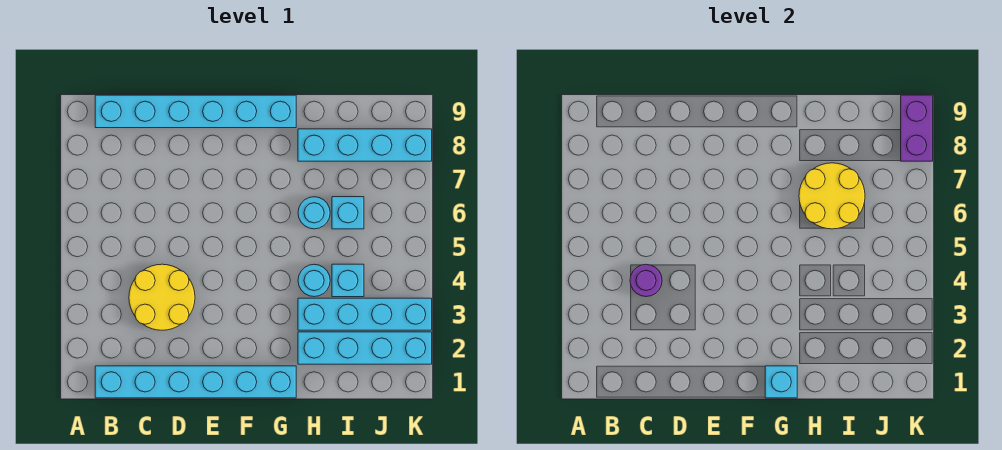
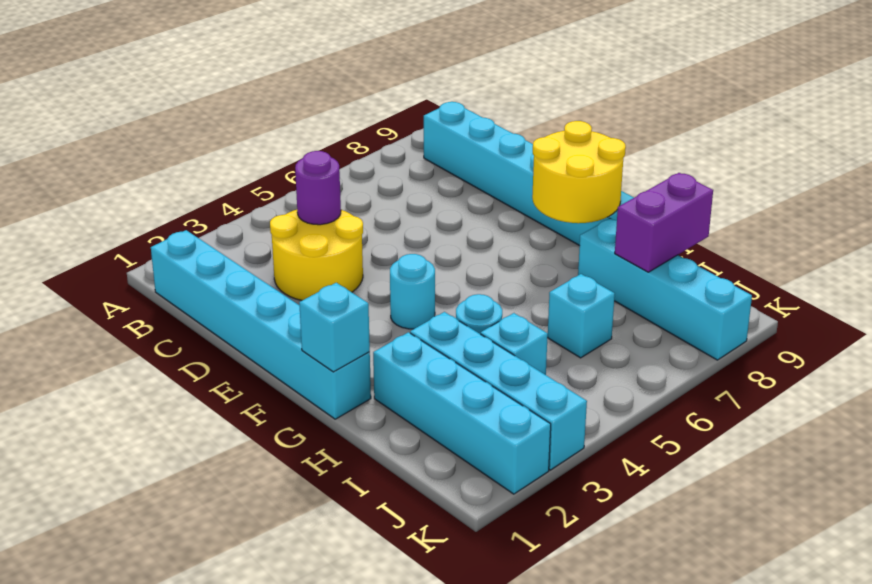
cyan round brick H6 level 1 -> cyan round brick F4 level 1
yellow round brick H6:I7 level 2 -> yellow round brick F8:G9 level 2
purple brick K8:K9 level 2 -> purple brick I8:I9 level 2

